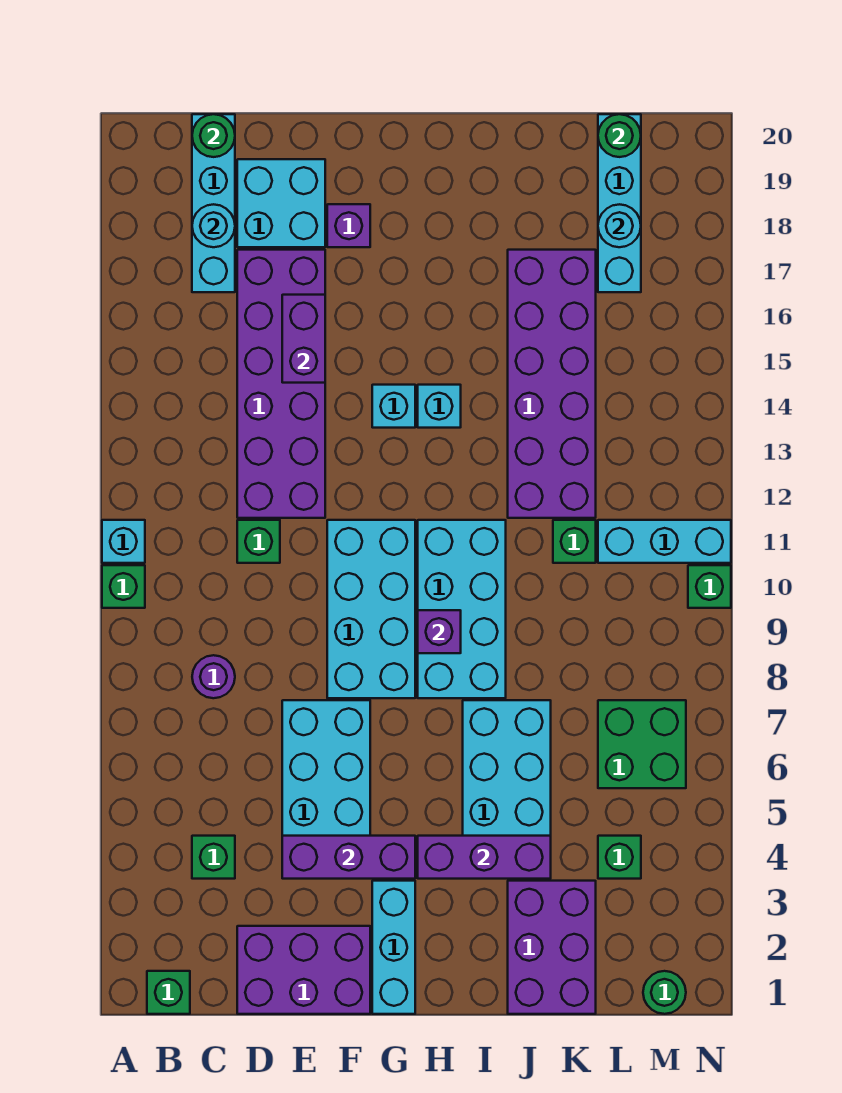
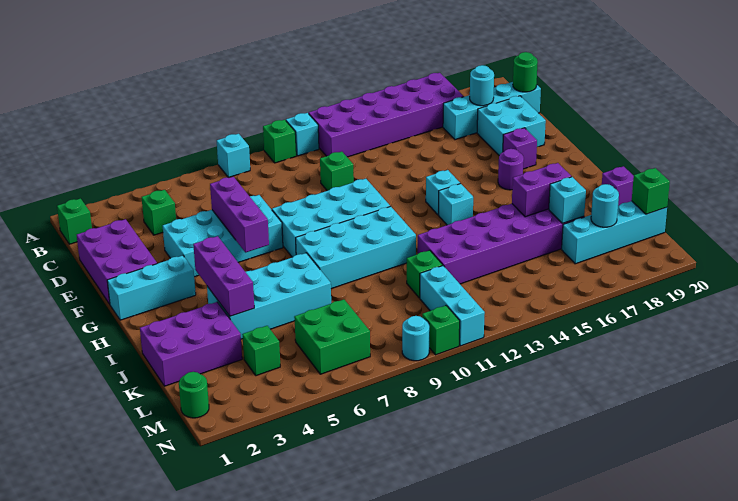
none -> cyan brick A8 level 1
purple round brick C8 level 1 -> purple round brick G17 level 1
purple brick D12:E17 level 1 -> purple brick A12:B17 level 1
purple brick E4:G4 level 2 -> purple brick E6:G6 level 2
purple brick E15:E16 level 2 -> purple brick J16:J17 level 2
purple brick H9 level 2 -> purple brick J20 level 1
none -> cyan brick K17 level 2
green round brick L20 level 2 -> green brick L20 level 2
none -> cyan round brick N9 level 1

